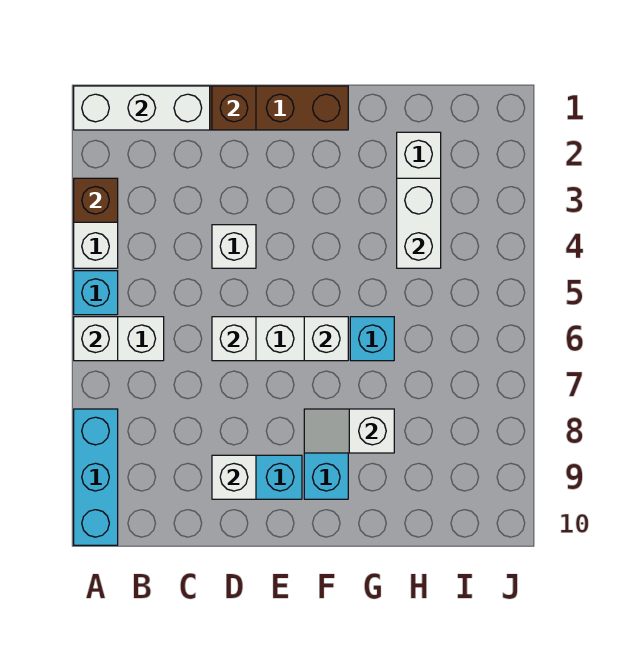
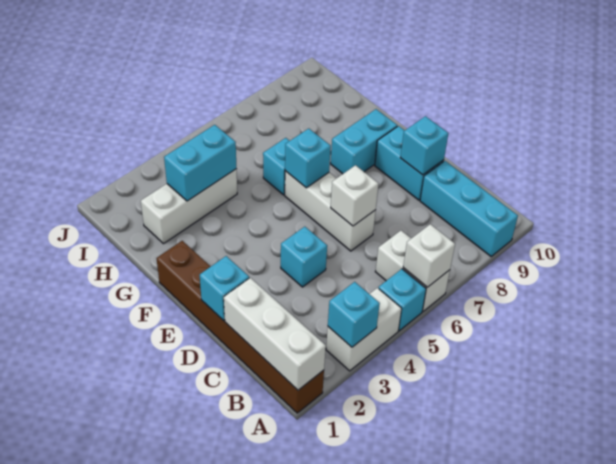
brown brick A3 level 2 -> cyan brick A3 level 2
cyan brick A8:A10 level 1 -> cyan brick A9:C9 level 1
brown brick D1 level 2 -> cyan brick D1 level 2
white brick D4 level 1 -> cyan brick D4 level 1
white brick D9 level 2 -> cyan brick D9 level 2
white brick F6 level 2 -> cyan brick F6 level 2
white slope F8:G8 level 2 top G -> none
white brick H3:H4 level 2 -> cyan brick H3:H4 level 2

